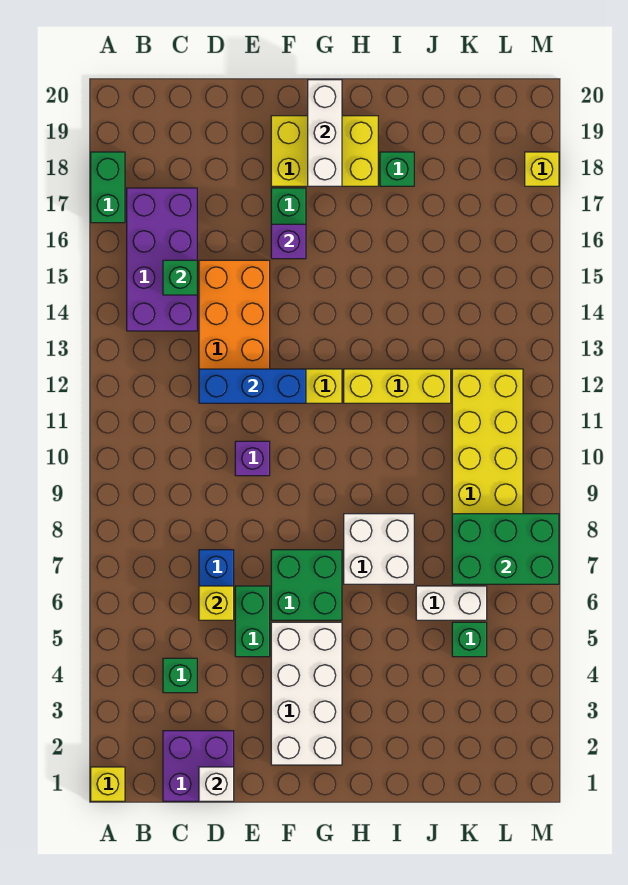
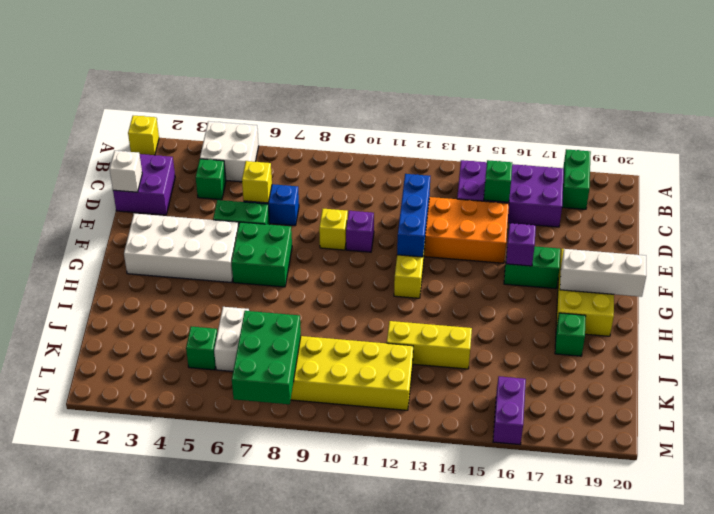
green brick A17:A18 level 1 -> green brick A18:B18 level 1
white brick H7:I8 level 1 -> white brick A4:B5 level 1
yellow brick H12:J12 level 1 -> yellow brick J12:J14 level 1
none -> purple brick L16:M16 level 1
yellow brick M18 level 1 -> yellow brick E9 level 1

